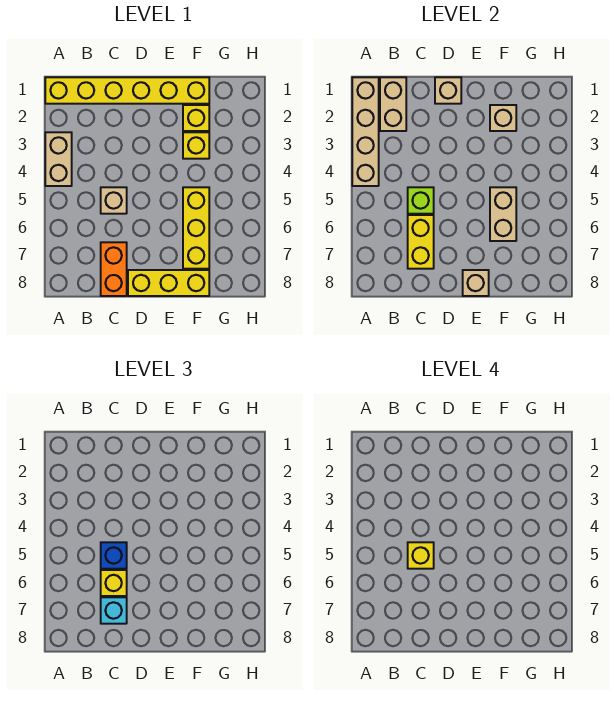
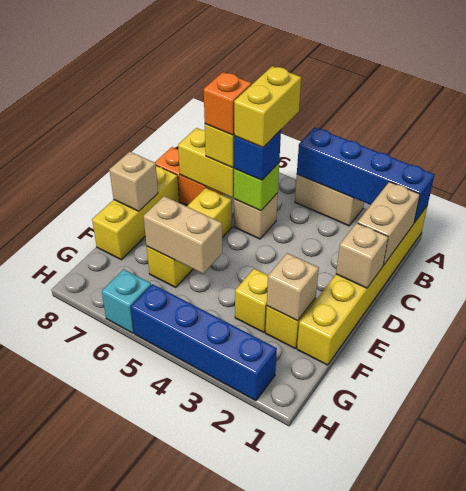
tan brick A1:A4 level 2 -> blue brick A1:A4 level 2
tan brick B1:B2 level 2 -> tan brick B1:C1 level 2
yellow brick C5 level 4 -> yellow brick B5:C5 level 4
none -> orange brick C6 level 4
cyan brick C7 level 3 -> cyan brick H6 level 1
yellow brick F5:F7 level 1 -> yellow brick D6:F6 level 1
none -> blue brick H2:H5 level 1

